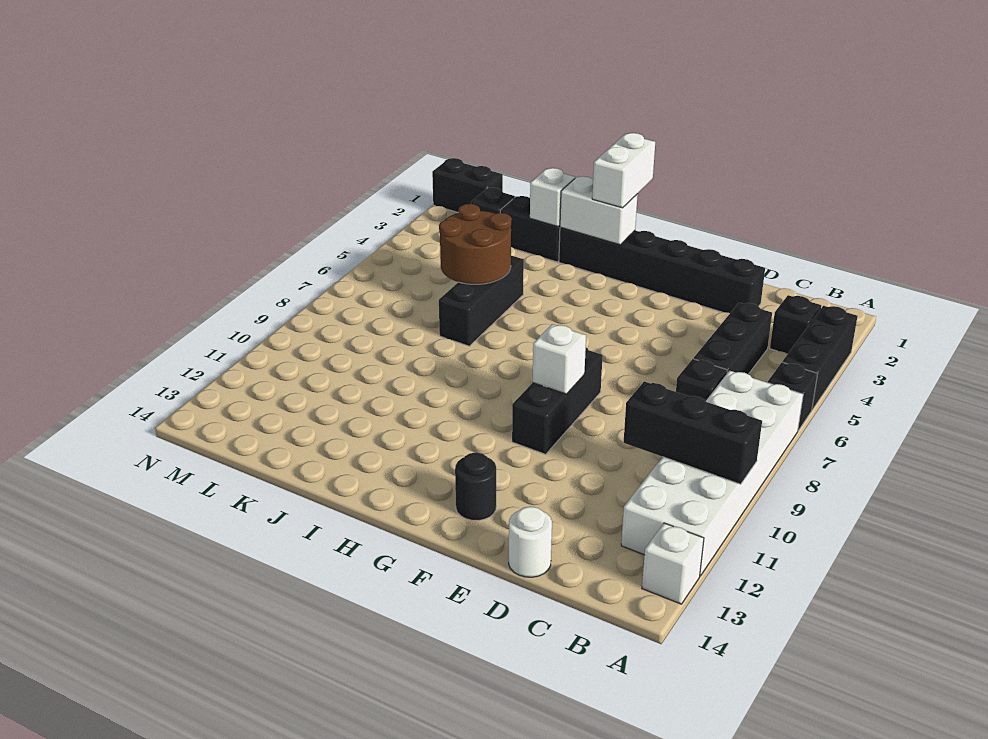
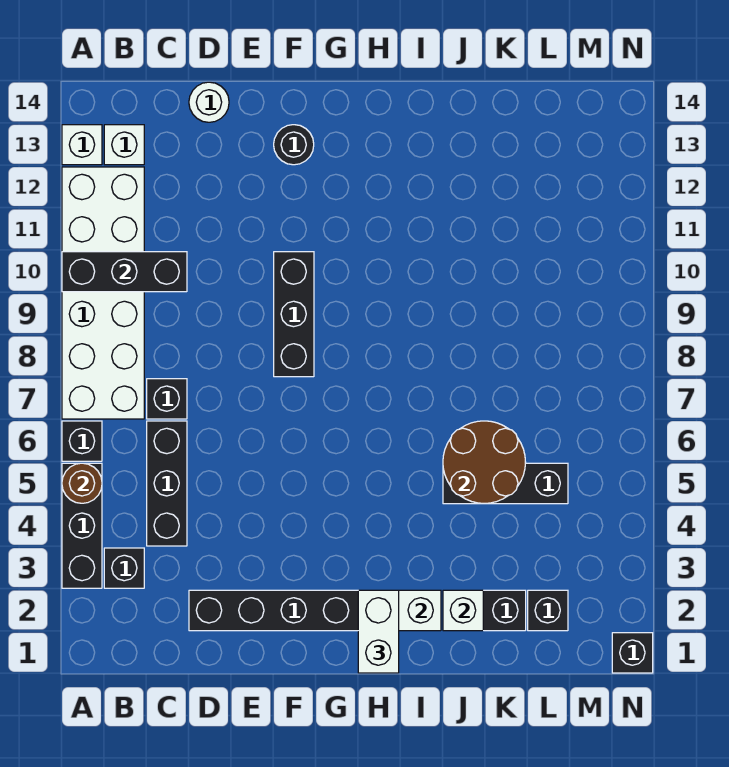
none -> brown round brick A5 level 2
white brick F9 level 2 -> white brick B13 level 1
black brick J5:J7 level 1 -> black brick J5:L5 level 1
black brick M1:N1 level 1 -> black brick N1 level 1

